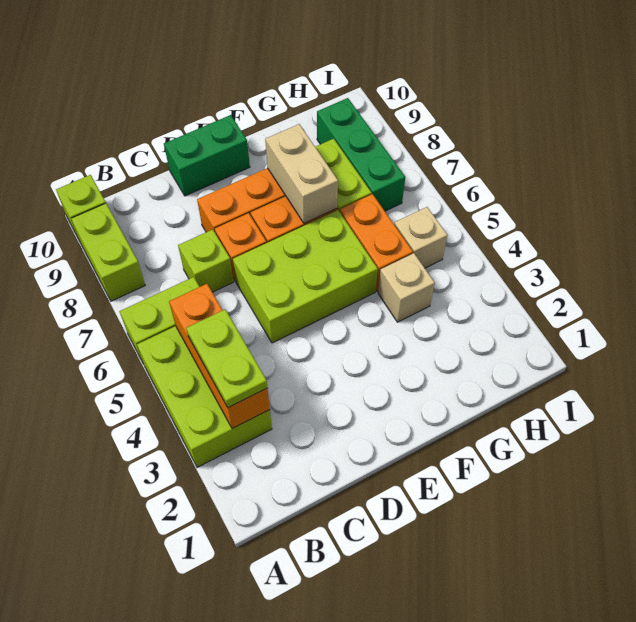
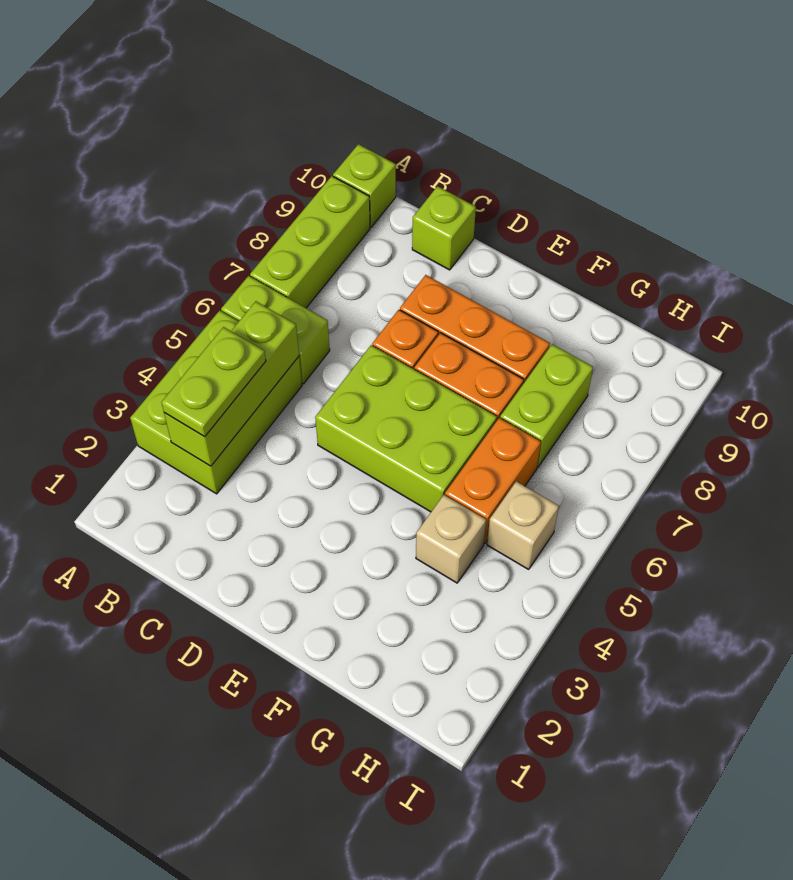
lime brick A8:A9 level 1 -> lime brick A7:A9 level 1
orange brick B3:B5 level 2 -> lime brick B3:B5 level 2
lime brick C7 level 1 -> lime brick C10 level 1
green brick D10:E10 level 1 -> none
tan brick F7:F8 level 2 -> none
green brick H7:H9 level 1 -> none

